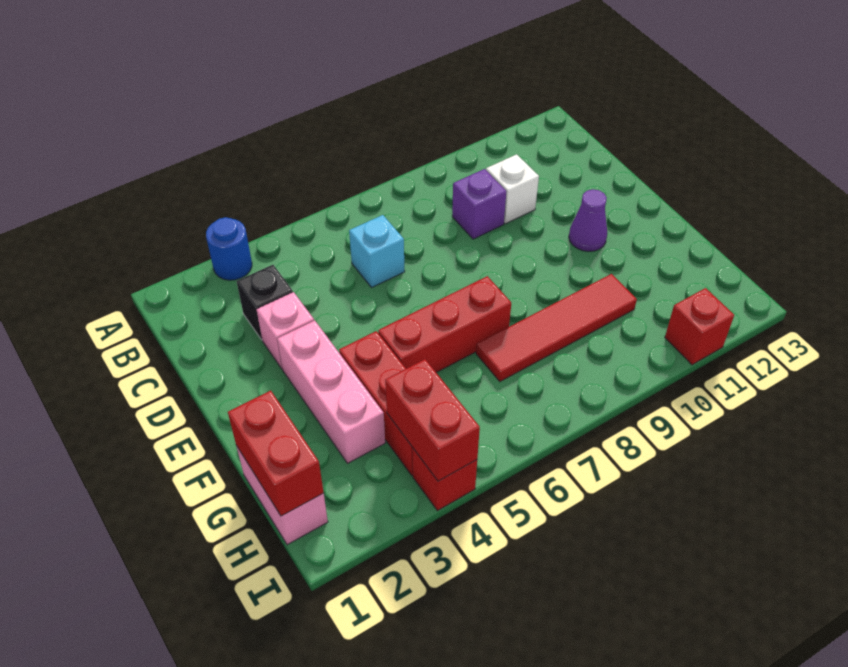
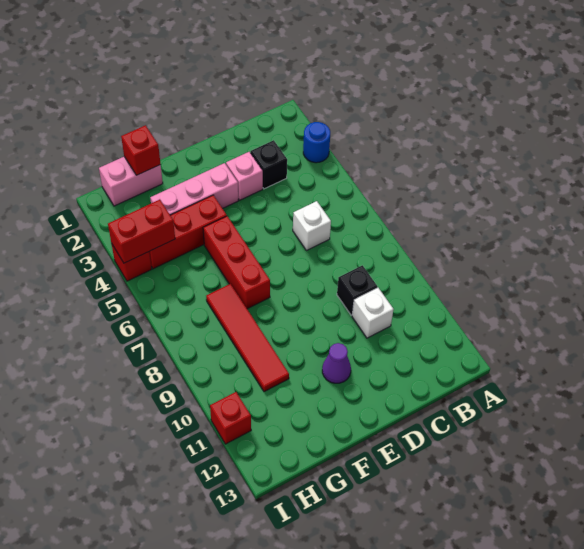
cyan brick C6 level 1 -> white brick C6 level 1
purple brick C9 level 1 -> black brick C9 level 1
red brick G1:H1 level 2 -> red brick G1 level 2

